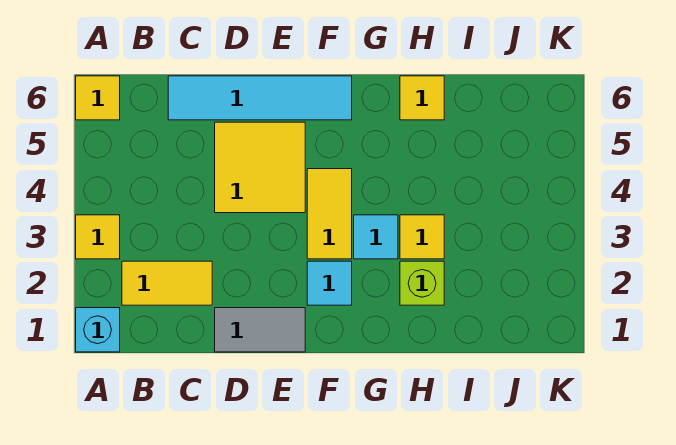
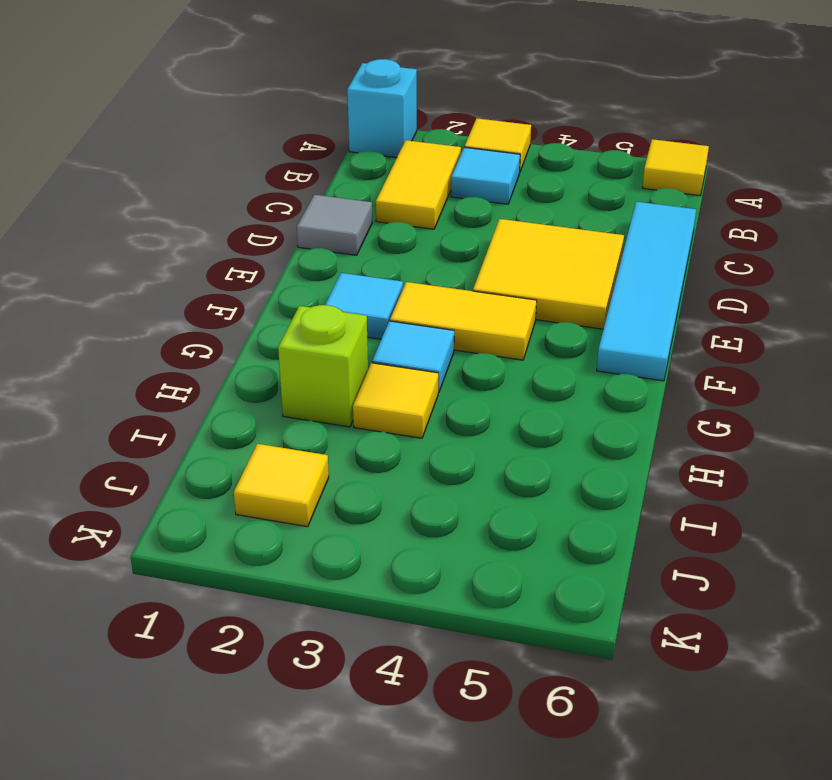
none -> cyan tile B3 level 1
grey tile D1:E1 level 1 -> grey tile D1 level 1
yellow tile H6 level 1 -> yellow tile J2 level 1

